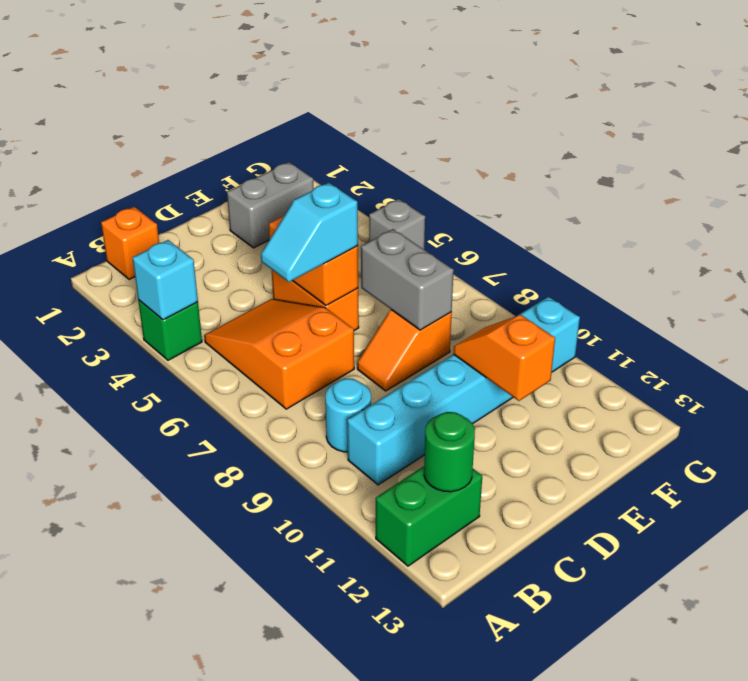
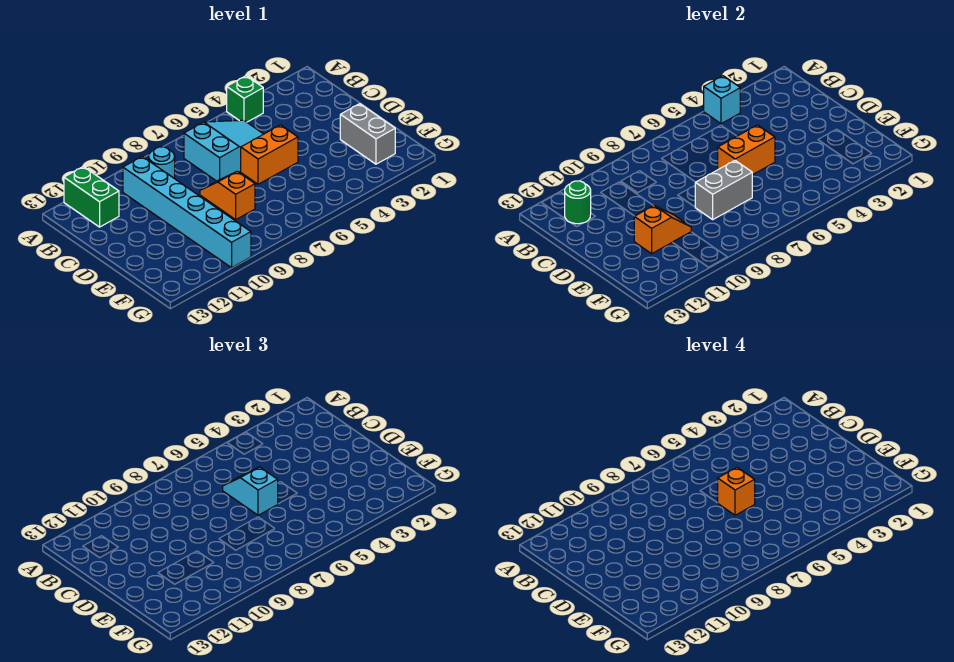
orange brick B1 level 1 -> orange brick D6 level 4
orange slope B5:C7 level 1 top 7 -> cyan slope B5:C7 level 1 top 7
grey brick G5 level 1 -> none

